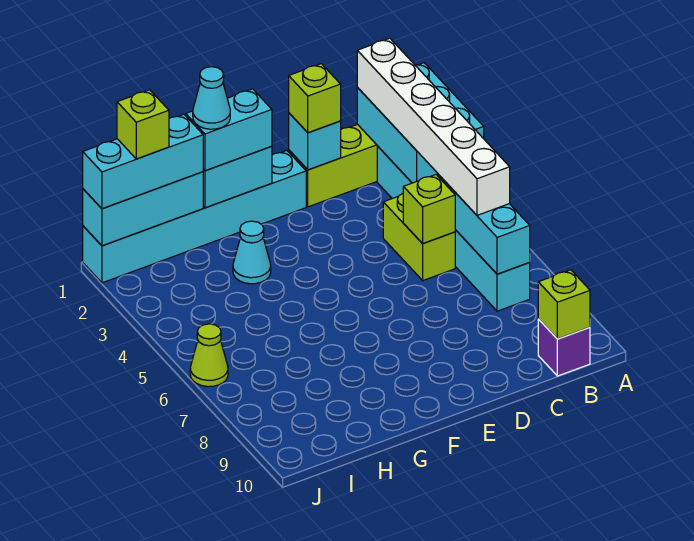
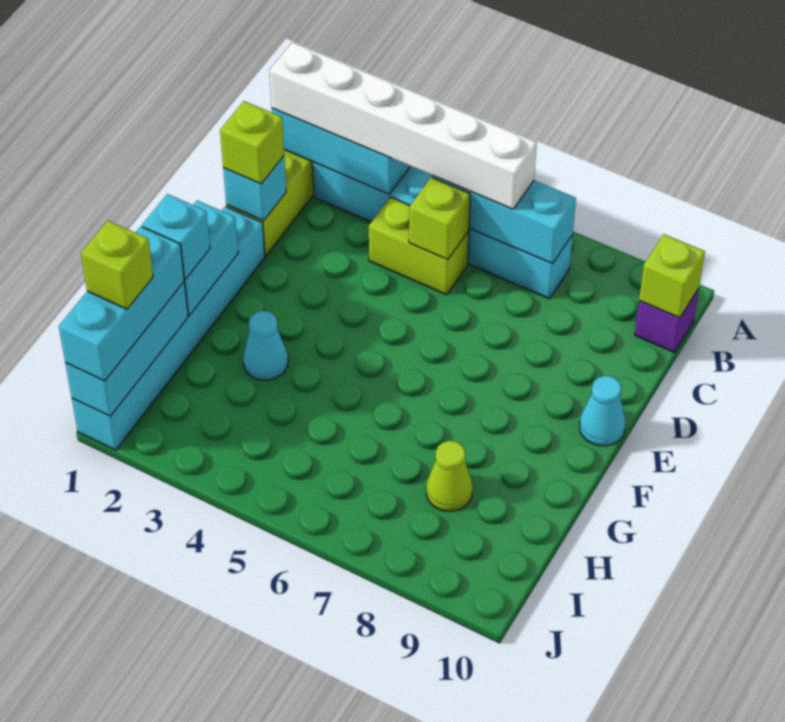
cyan brick F1:G1 level 3 -> cyan brick G1 level 3
cyan cone G1 level 4 -> cyan cone E10 level 1
lime cone J6 level 1 -> lime cone H8 level 1

